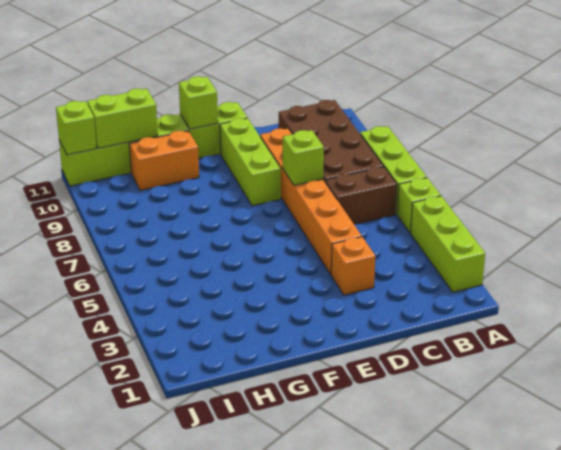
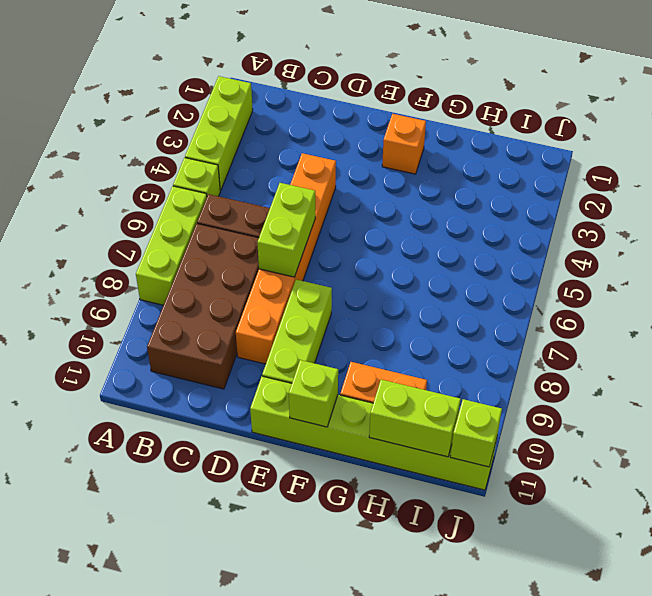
orange brick D3 level 1 -> orange brick F2 level 1
lime brick D7 level 2 -> lime brick D6:D7 level 2

